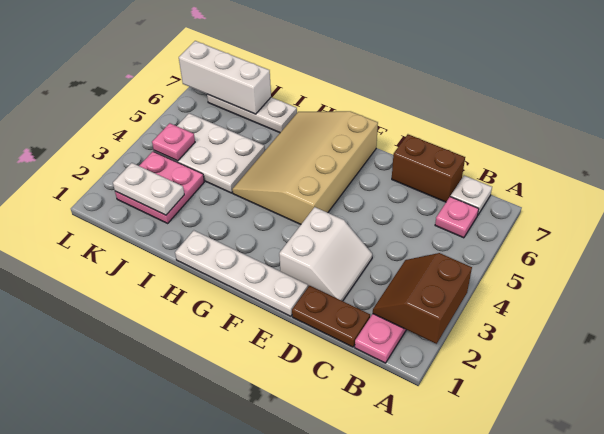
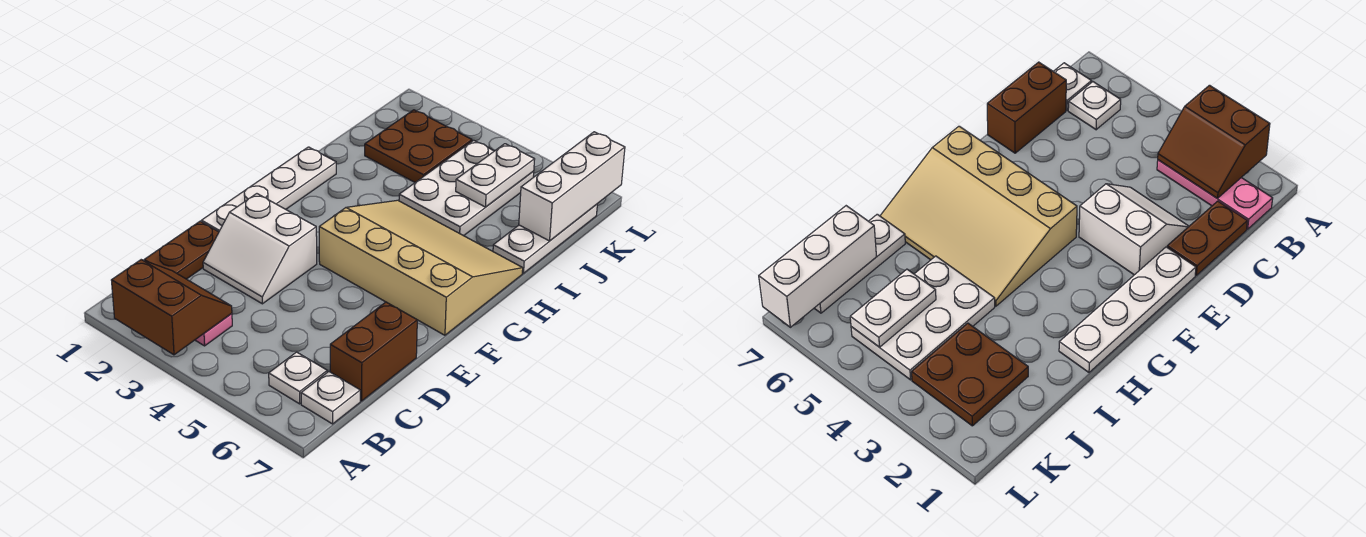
pink plate B6 level 1 -> white plate B6 level 1
pink plate J2:K3 level 1 -> brown plate J2:K3 level 1
white plate J2:K2 level 2 -> white plate J5:K5 level 2
pink plate K4 level 2 -> none

